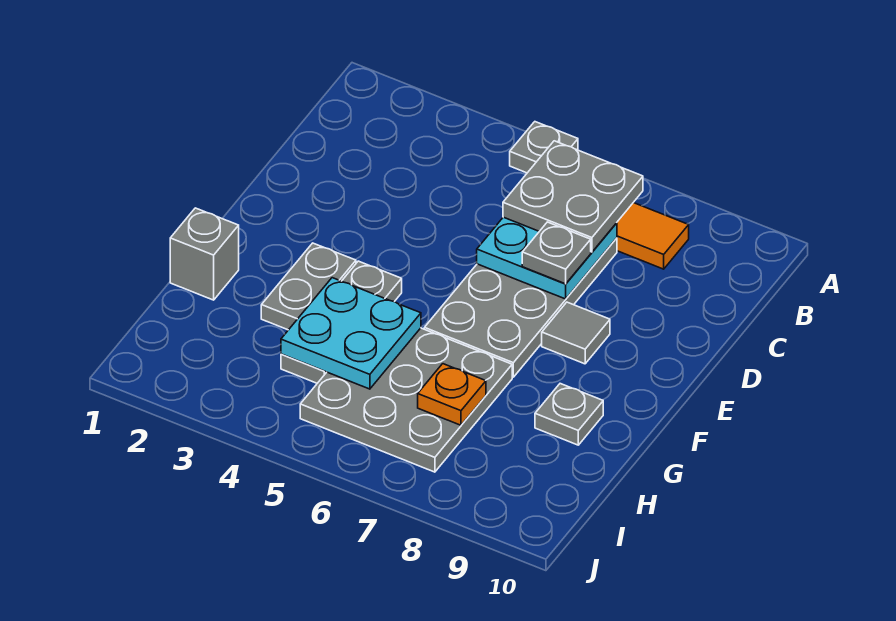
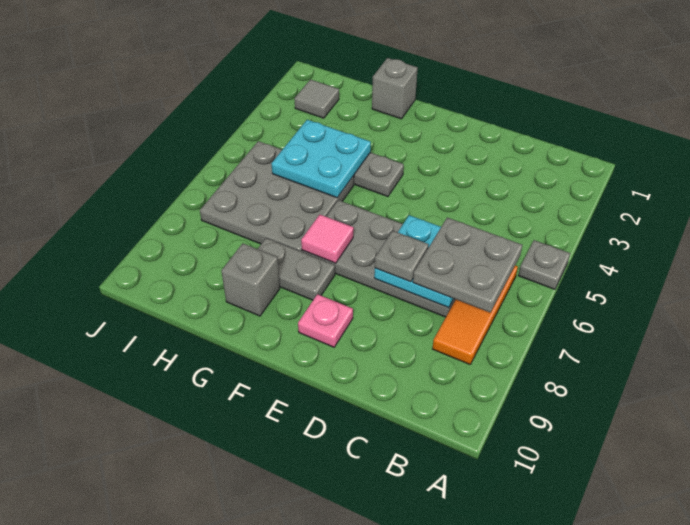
grey tile E8 level 1 -> grey tile I2 level 1
none -> pink plate E9 level 1
grey plate F3:G3 level 1 -> grey plate F8:G8 level 1
none -> pink tile F7 level 2
grey plate G9 level 1 -> grey brick G9 level 1
orange plate H7 level 2 -> none

